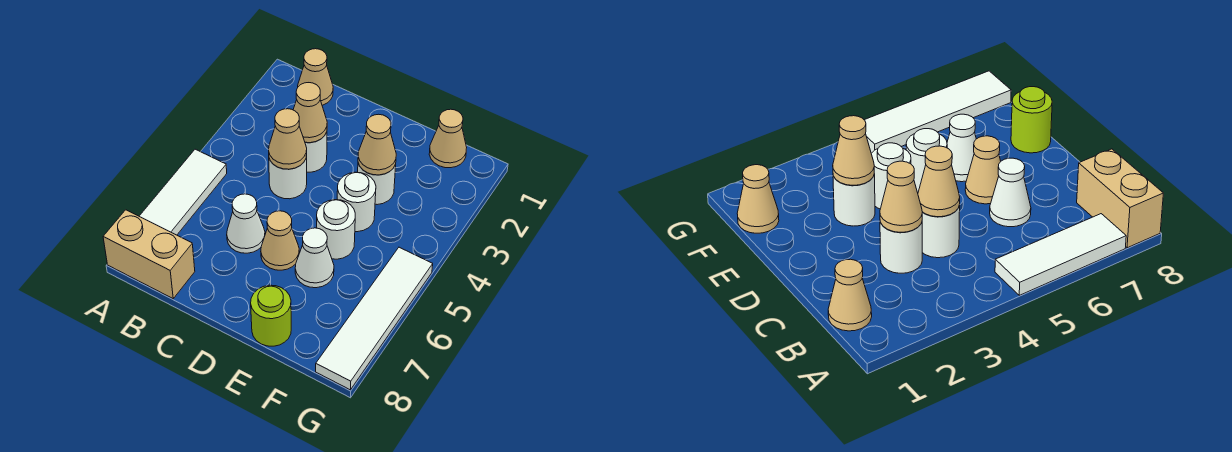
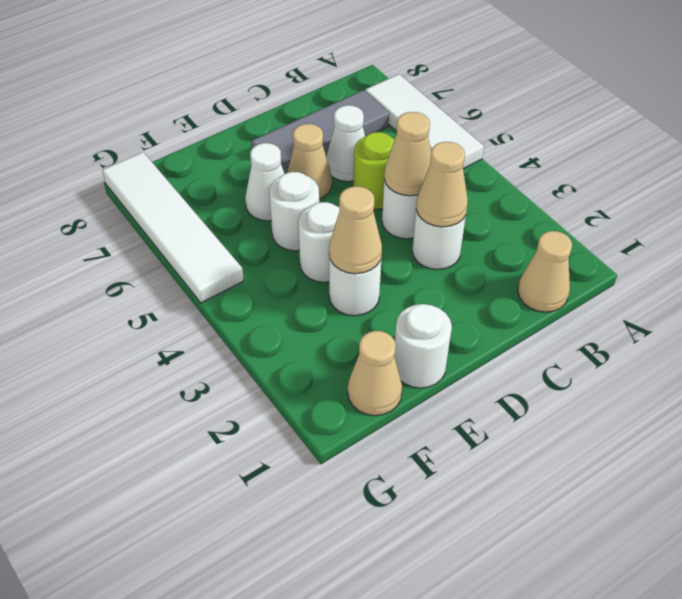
tan brick A8:B8 level 1 -> none
none -> grey tile B7:D7 level 1
none -> white round brick E1 level 1
lime round brick E8 level 1 -> lime round brick C5 level 1

